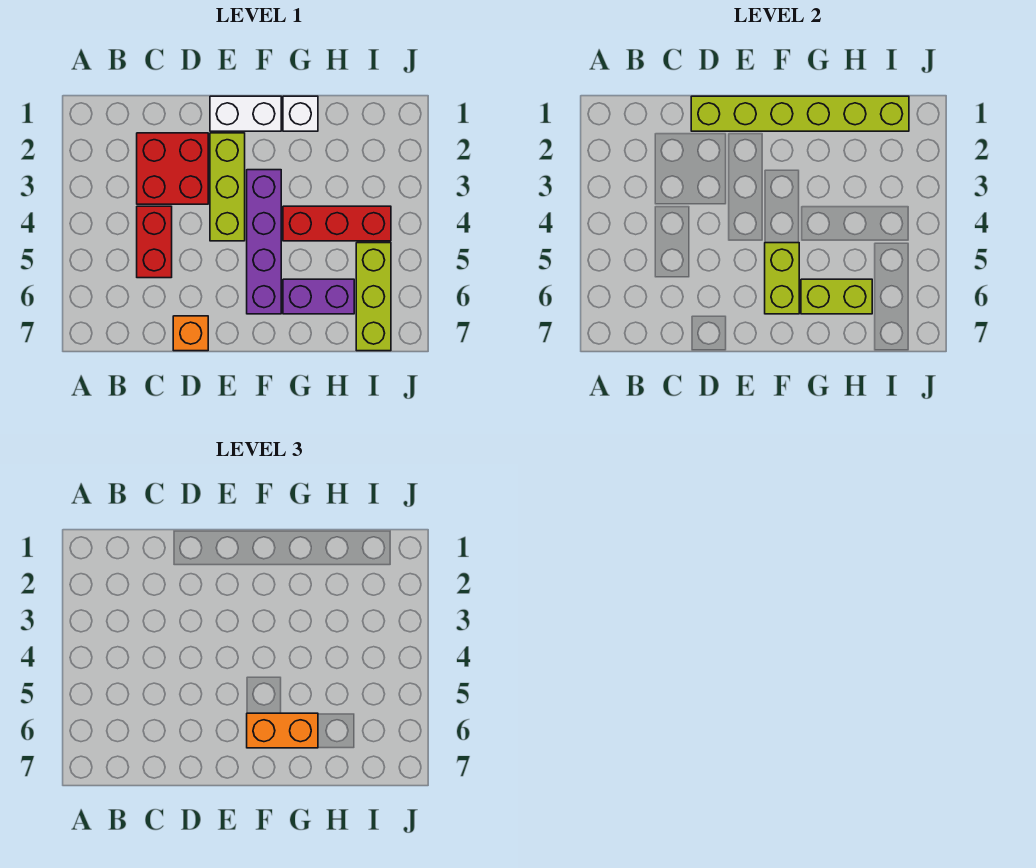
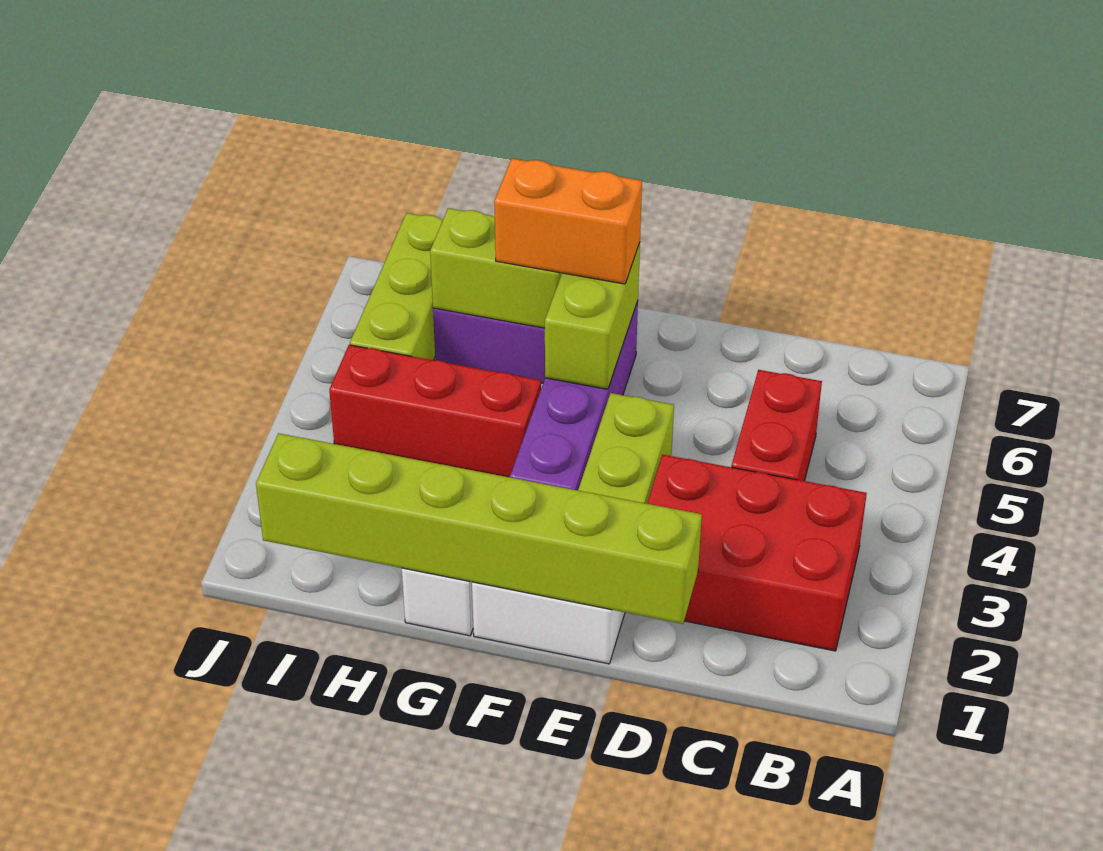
red brick C2:D3 level 1 -> red brick B2:D3 level 1
orange brick D7 level 1 -> none

